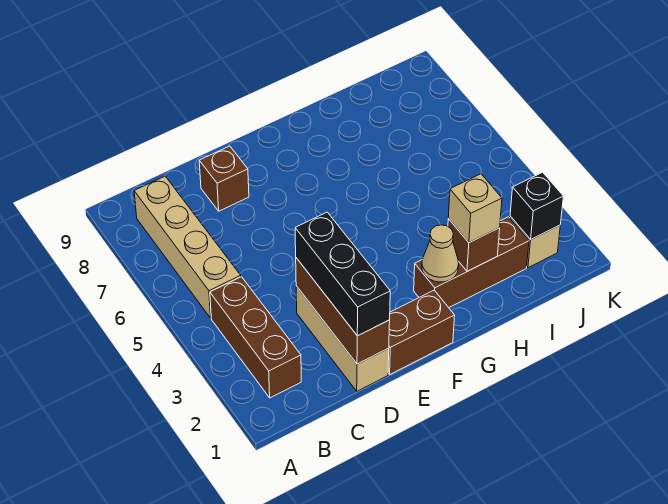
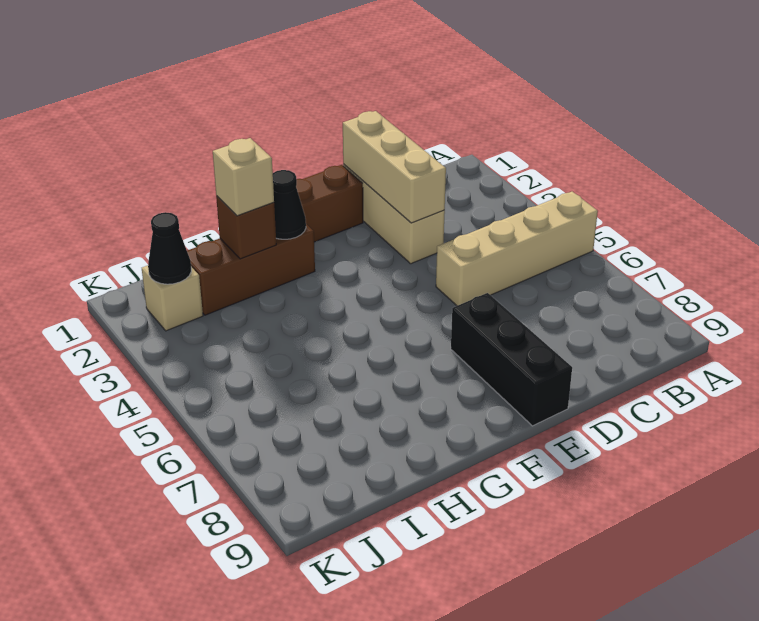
brown brick B2:B4 level 1 -> none
tan brick B5:B8 level 1 -> tan brick A5:D5 level 1
brown brick D1:D3 level 2 -> tan brick D1:D3 level 2
black brick D1:D3 level 3 -> black brick E7:E9 level 1
brown brick D8 level 1 -> none
tan cone G2 level 2 -> black cone G2 level 2
black brick J2 level 2 -> black cone J2 level 2

